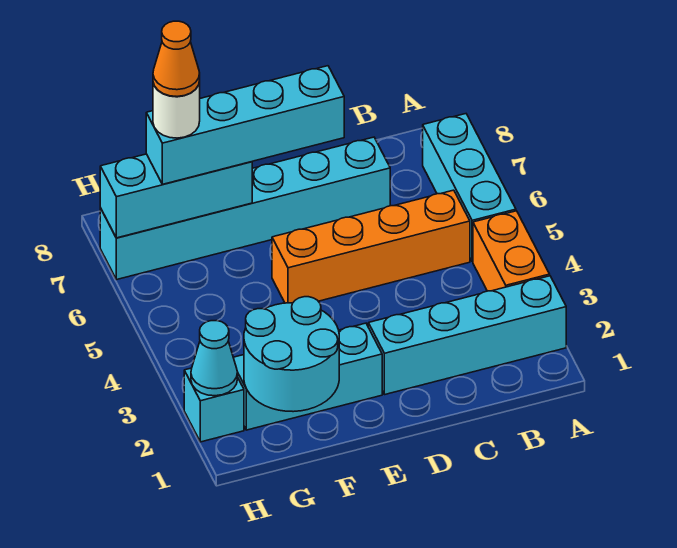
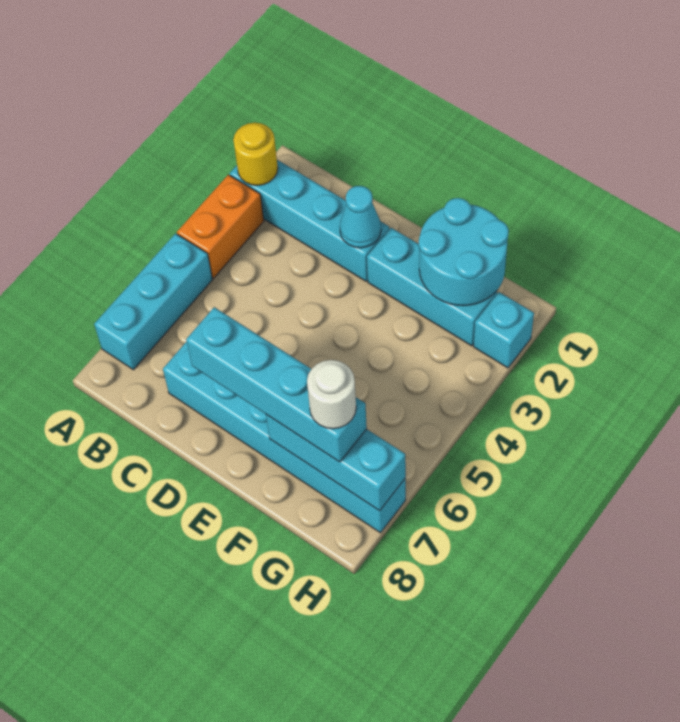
none -> yellow round brick A2 level 2
orange brick B5:E5 level 1 -> none
orange cone G7 level 5 -> none
cyan cone H2 level 2 -> cyan cone D2 level 2

